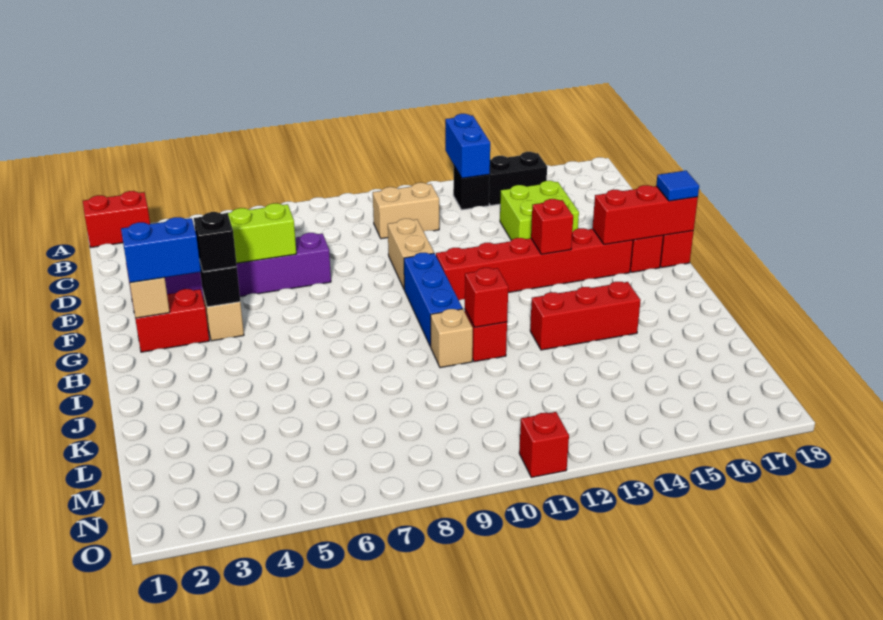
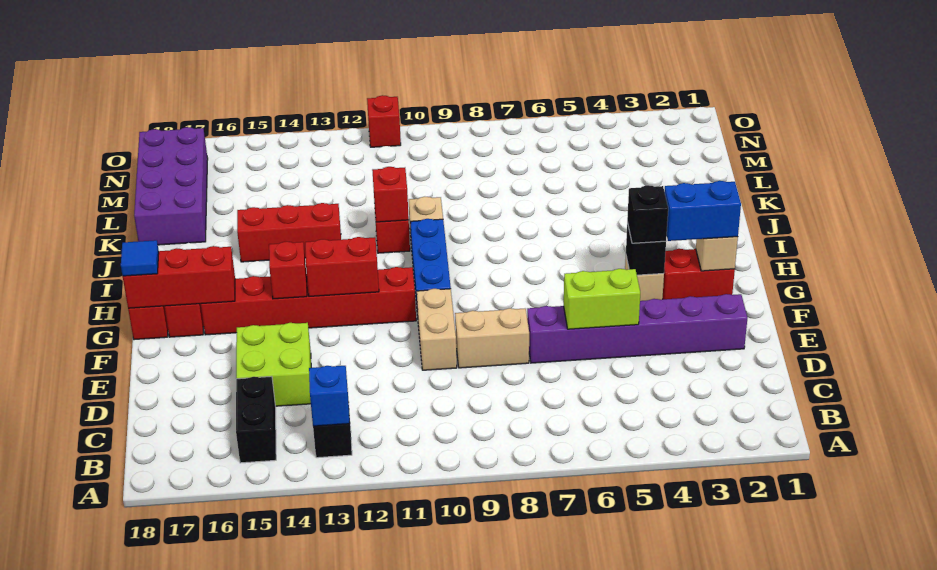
red brick A1:A2 level 1 -> red brick G12:G13 level 2
blue brick A13:B13 level 2 -> blue brick B13 level 2
black brick B14:B15 level 1 -> black brick B15:C15 level 1
tan brick C10:C11 level 1 -> tan brick E8:E9 level 1
none -> purple brick K17:N18 level 1

